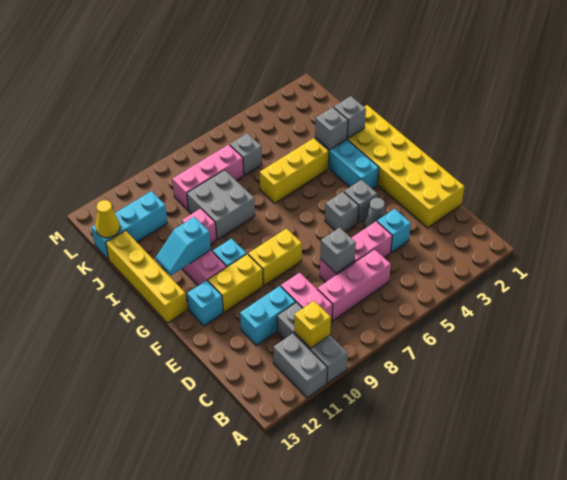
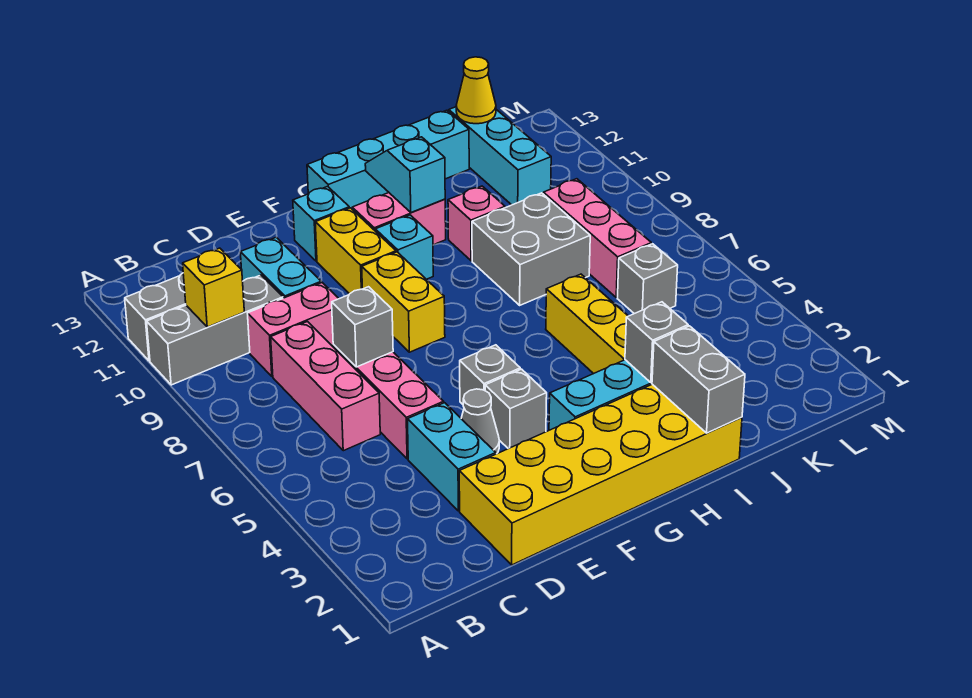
cyan brick D4 level 1 -> cyan brick D3:D4 level 1
yellow brick G13:J13 level 1 -> cyan brick G13:J13 level 1
grey brick I2 level 2 -> grey brick I1:I2 level 2

